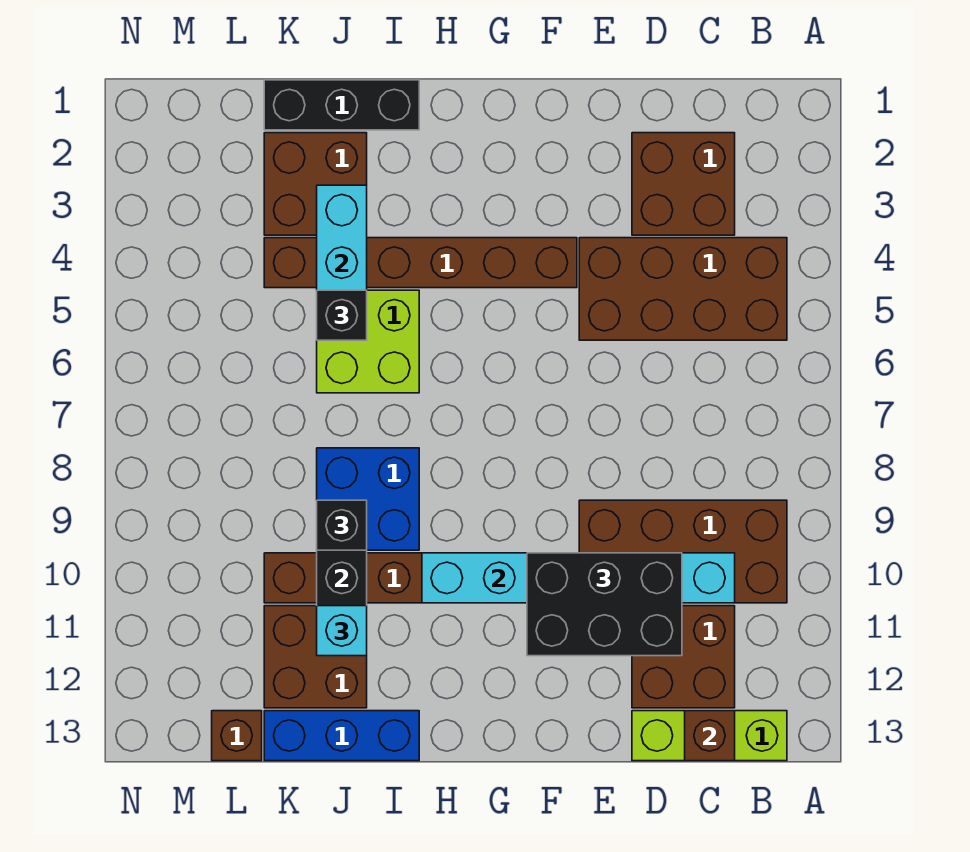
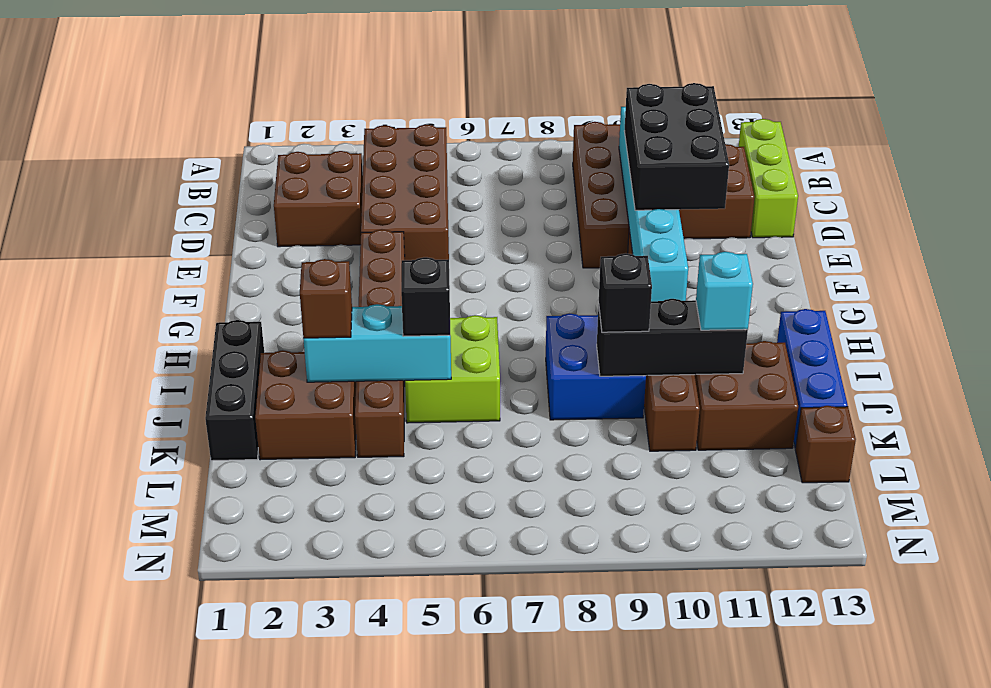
brown brick C13 level 2 -> brown brick J3 level 3

